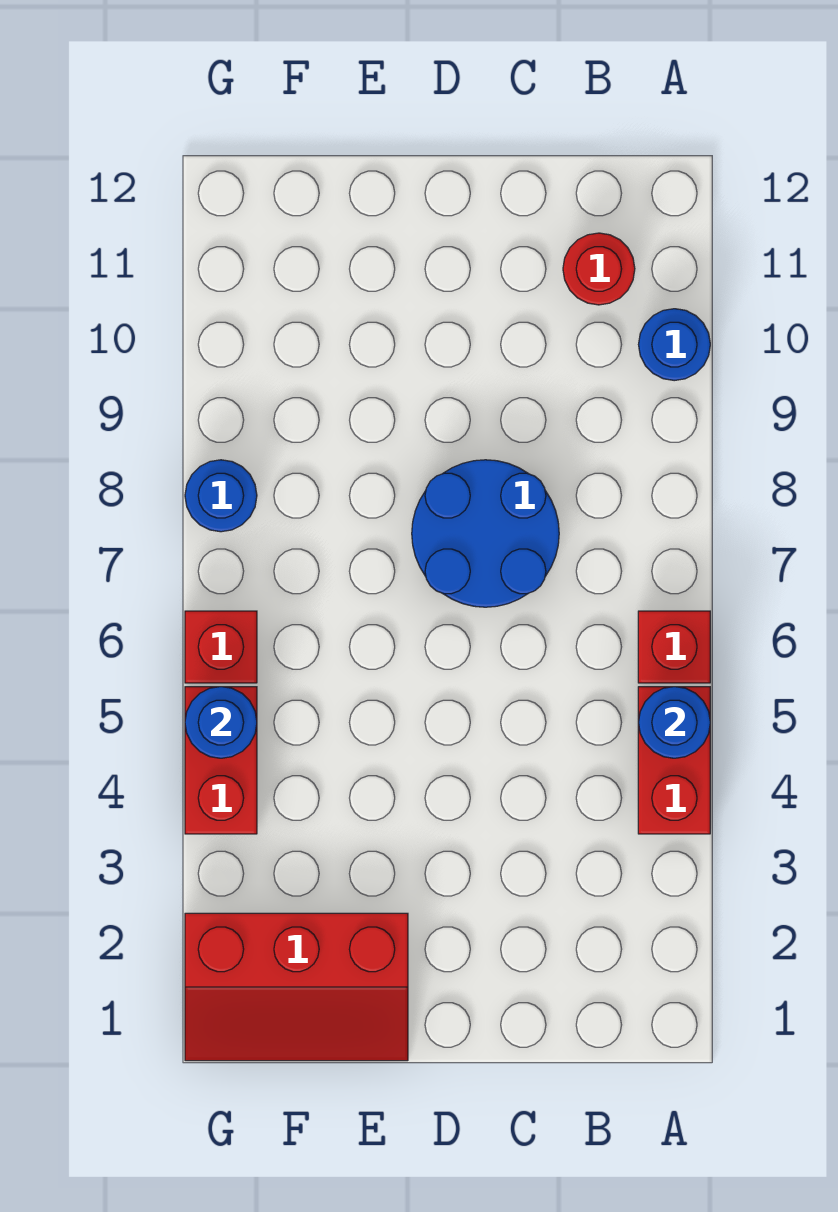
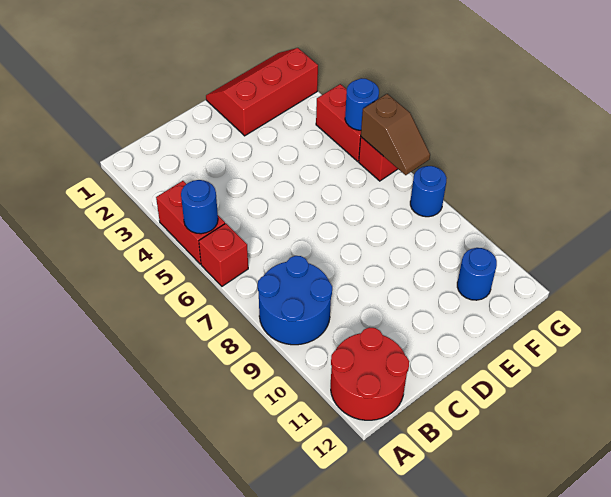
blue round brick A10 level 1 -> blue round brick F11 level 1
red round brick B11 level 1 -> red round brick A11:B12 level 1
blue round brick C7:D8 level 1 -> blue round brick A8:B9 level 1
none -> brown slope G6:G7 level 2 top 6

